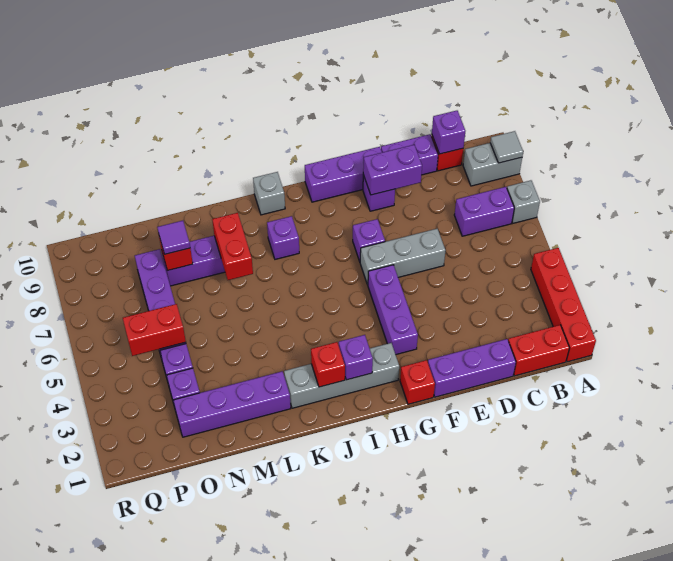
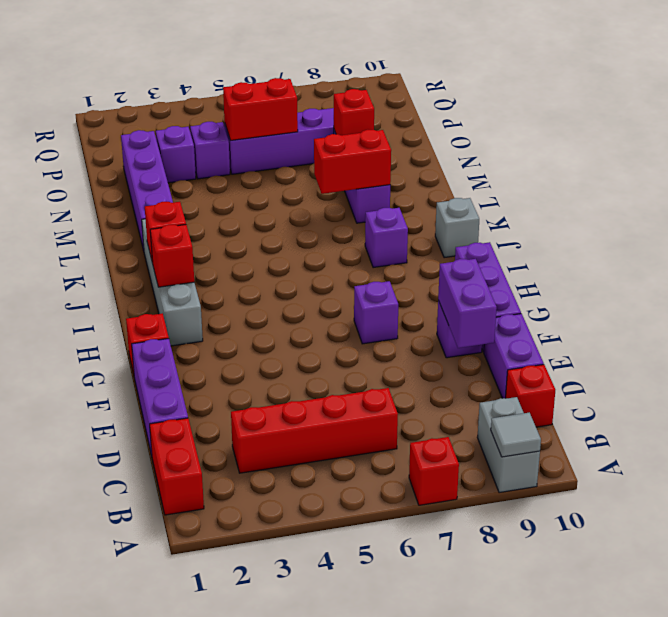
red brick A1:A4 level 1 -> red brick C3:C6 level 1
grey brick A7 level 1 -> red brick A7 level 1
purple brick B7:C7 level 1 -> none
purple brick C10 level 2 -> none
grey brick E6:G6 level 1 -> none
purple brick G3:G5 level 1 -> none
purple brick I2 level 2 -> red brick I2 level 2
purple tile N8 level 3 -> none
red brick O5:P5 level 2 -> red brick O5:O6 level 2

